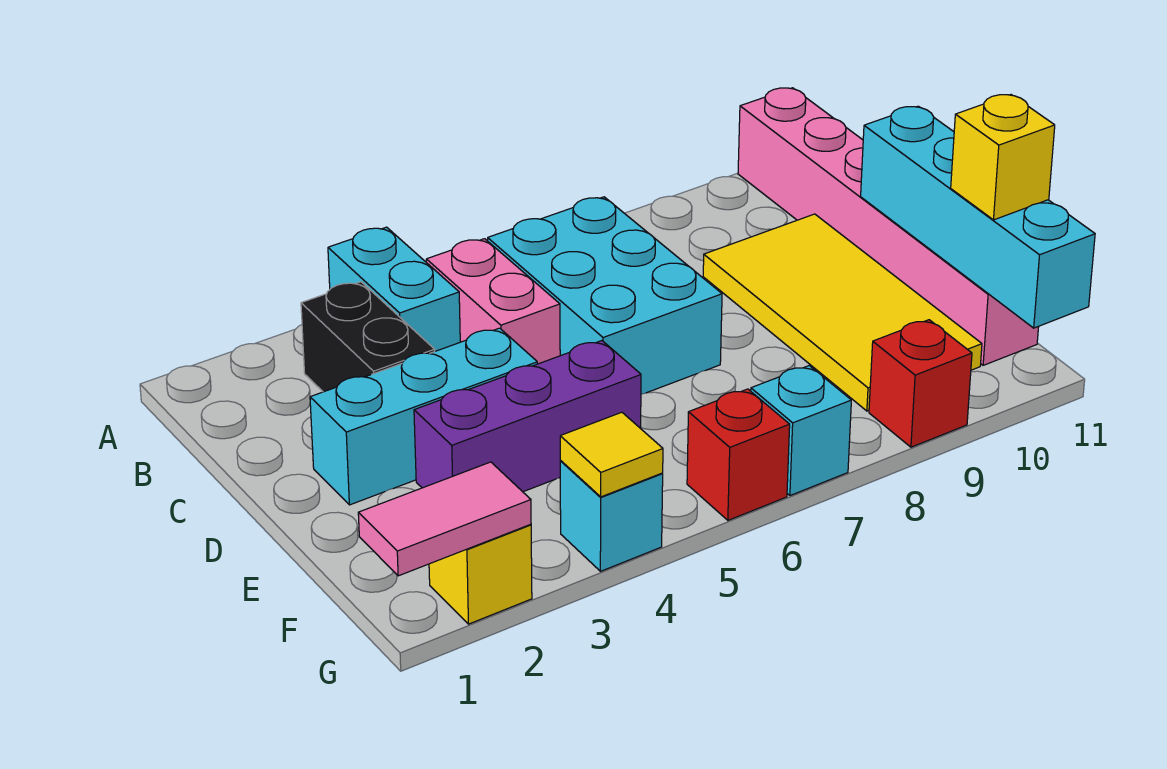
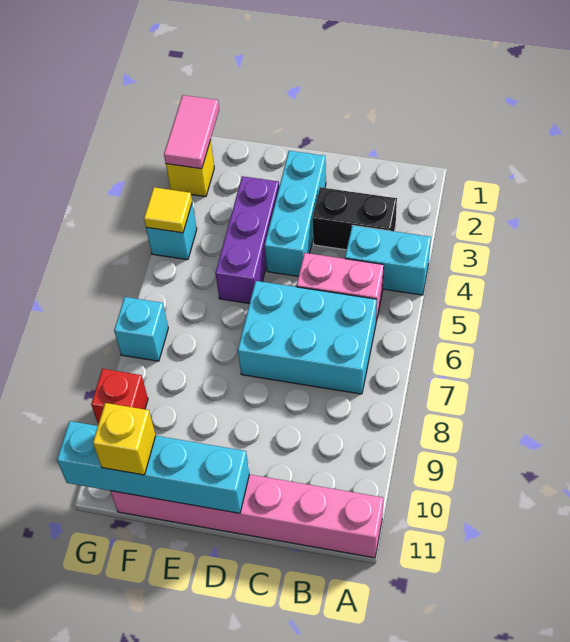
yellow tile C9:F10 level 1 -> none
red brick G6 level 1 -> none

